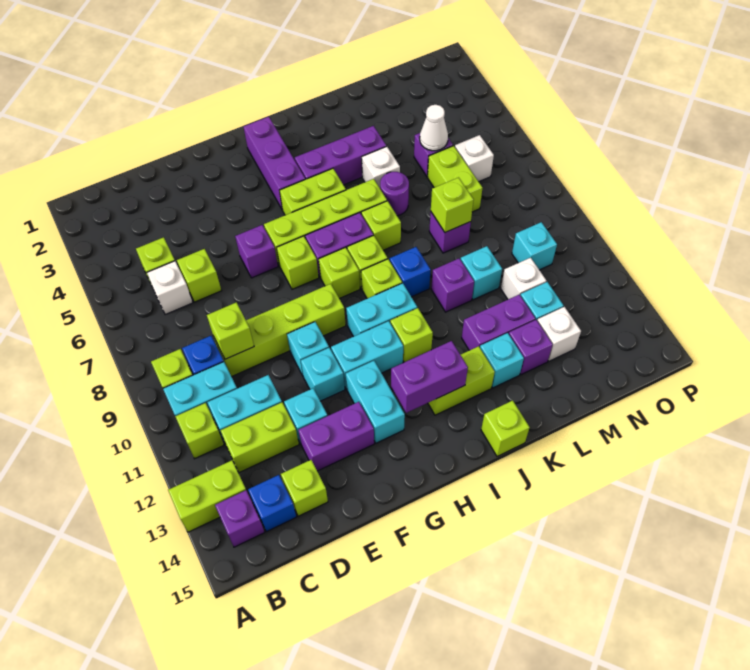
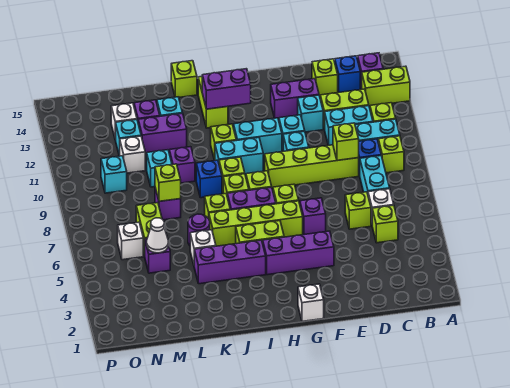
none -> white brick G1 level 1
cyan brick G12:G13 level 1 -> cyan brick C7:C8 level 1
purple brick H2:H4 level 1 -> purple brick F4:H4 level 1
lime brick I13:J13 level 1 -> lime brick I13:I14 level 1

